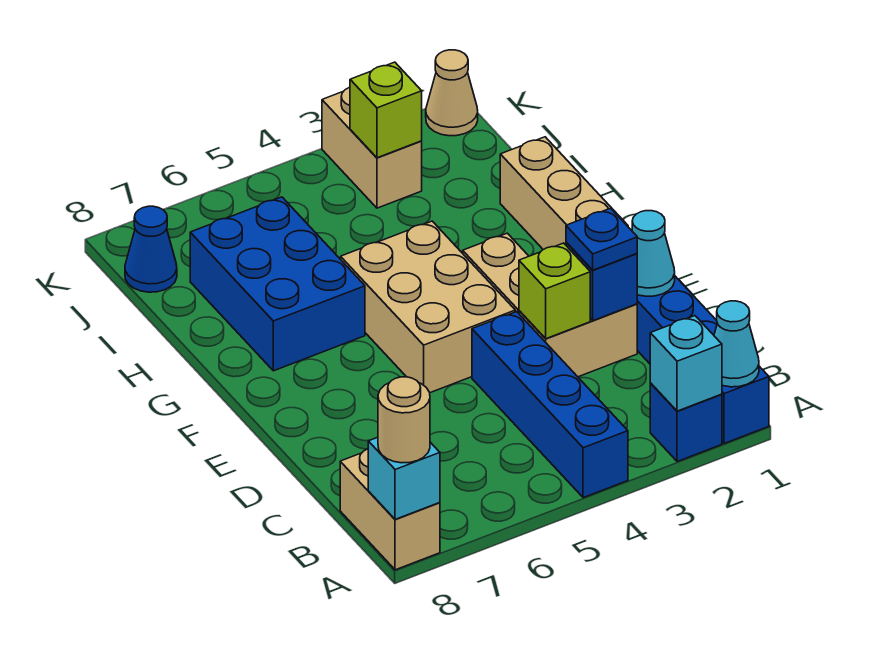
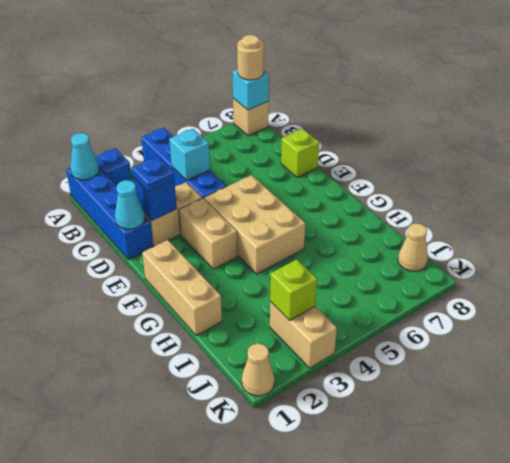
cyan brick A2 level 2 -> cyan brick C4 level 2
tan brick A8:B8 level 1 -> tan brick A8 level 1
lime brick D3 level 2 -> lime brick D8 level 1
blue brick G6:I7 level 1 -> none
blue cone J8 level 1 -> tan cone J8 level 1

